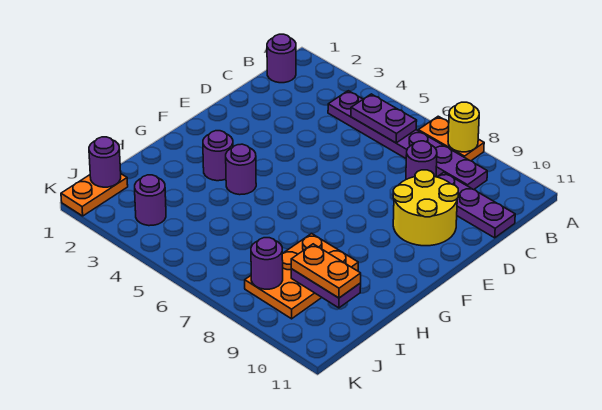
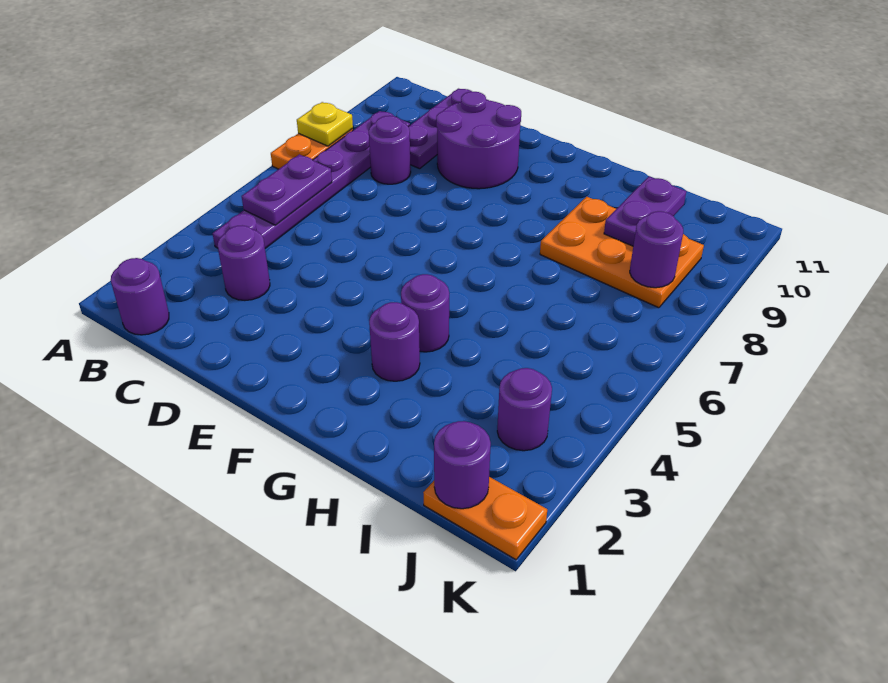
yellow round brick A8 level 2 -> yellow plate A8 level 2
none -> purple round brick C3 level 1
yellow round brick D9:E10 level 1 -> purple round brick D9:E10 level 1
orange plate I9:I10 level 3 -> none

